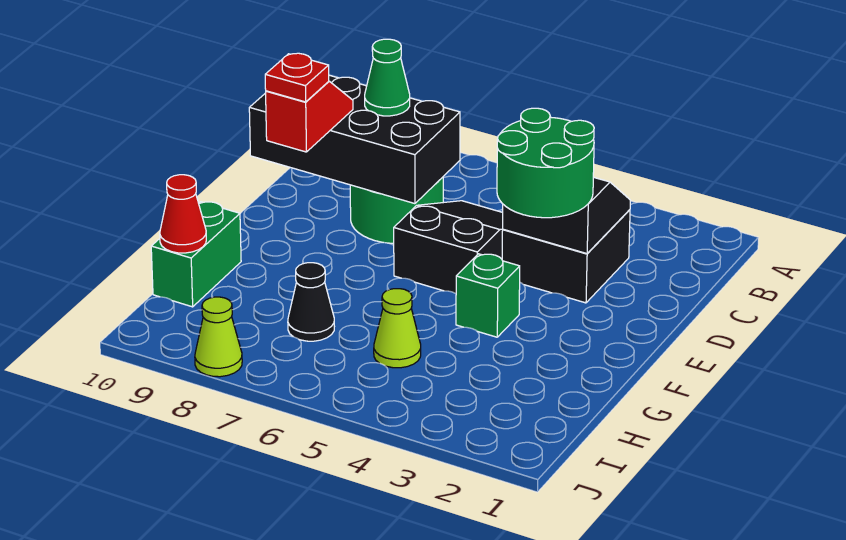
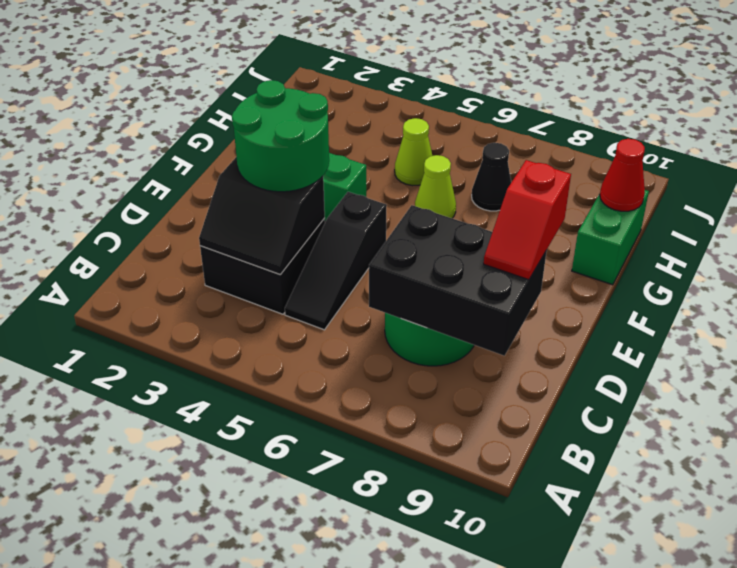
black slope C5:E6 level 1 top E -> black slope C5:E5 level 1 top E
black brick C7:D10 level 2 -> black brick C7:D9 level 2
green cone C8 level 3 -> none
red plate E9 level 4 -> none
lime cone J8 level 1 -> lime cone G6 level 1

